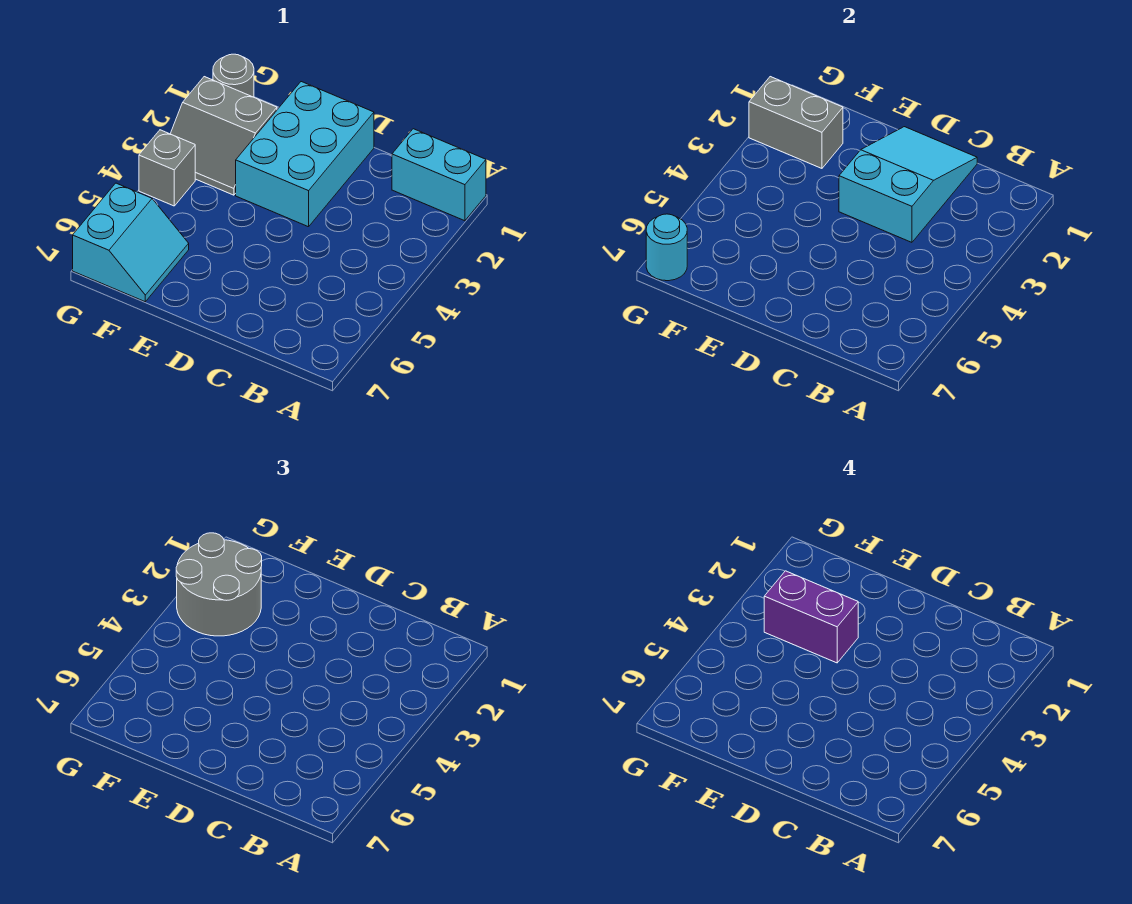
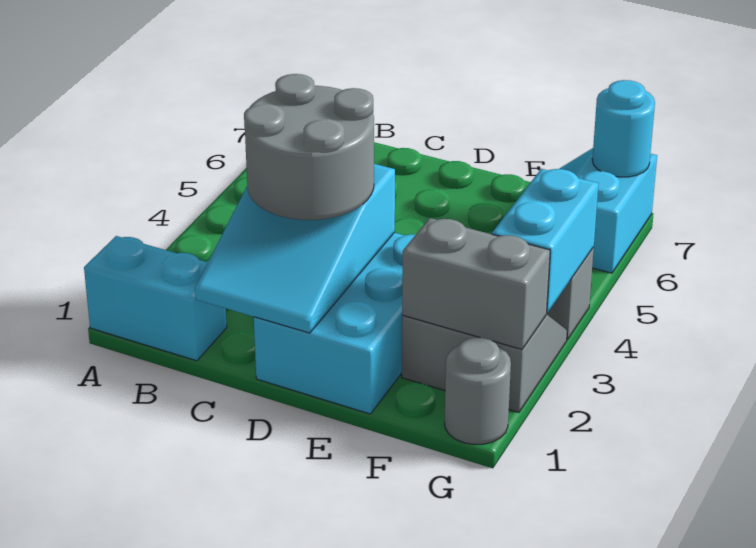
purple brick E3:F3 level 4 -> none
grey round brick F2:G3 level 3 -> grey round brick C2:D3 level 3
none -> cyan brick G3:G4 level 2

